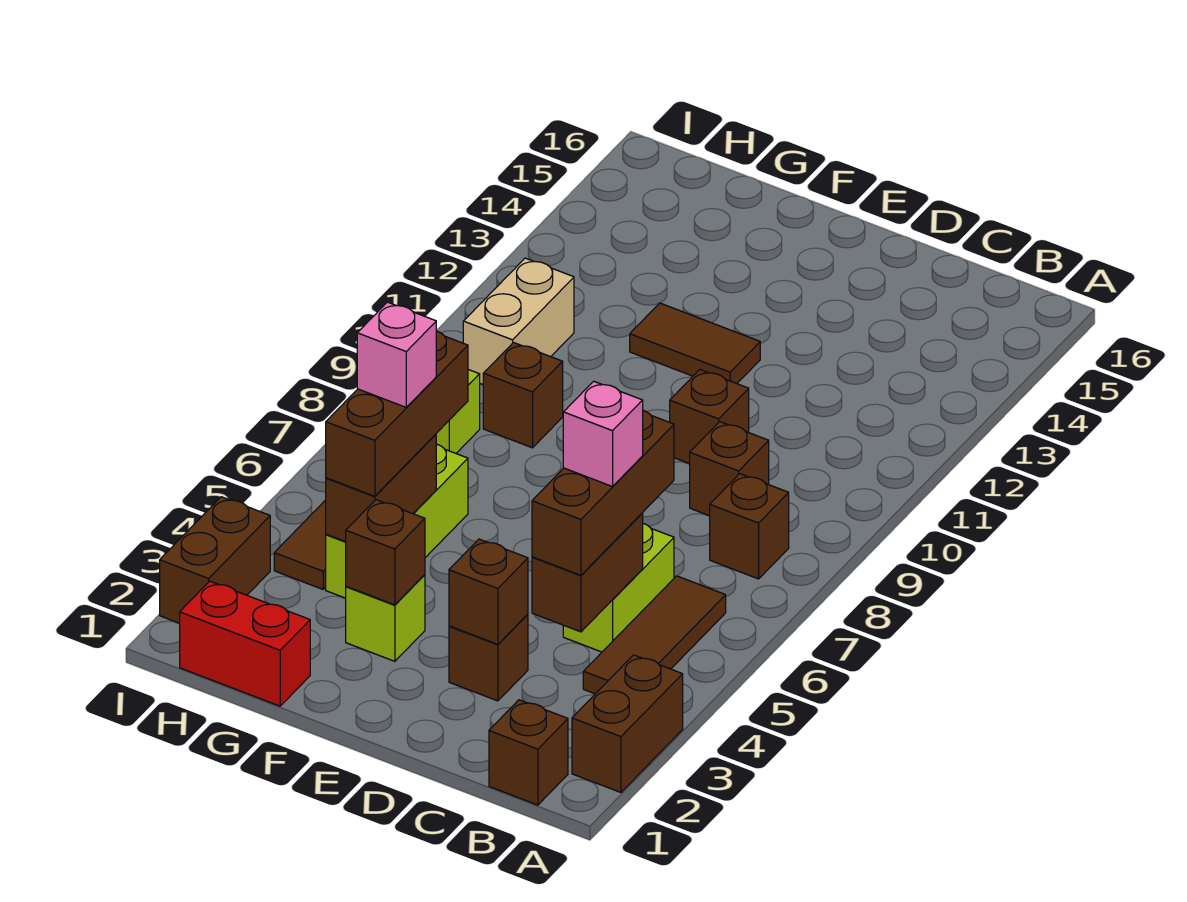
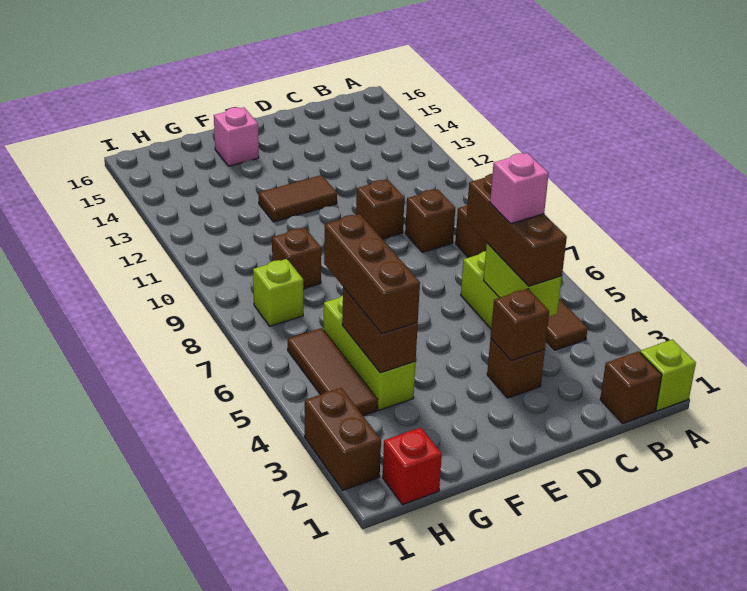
brown brick A2:A3 level 1 -> none
brown brick C4:C5 level 2 -> lime brick C4:C5 level 2
lime brick F3 level 1 -> lime brick A1 level 1
brown brick F3 level 2 -> none
red brick G1:H1 level 1 -> red brick H1 level 1
pink brick G5 level 4 -> pink brick F15 level 1
tan brick H10:H11 level 1 -> none

